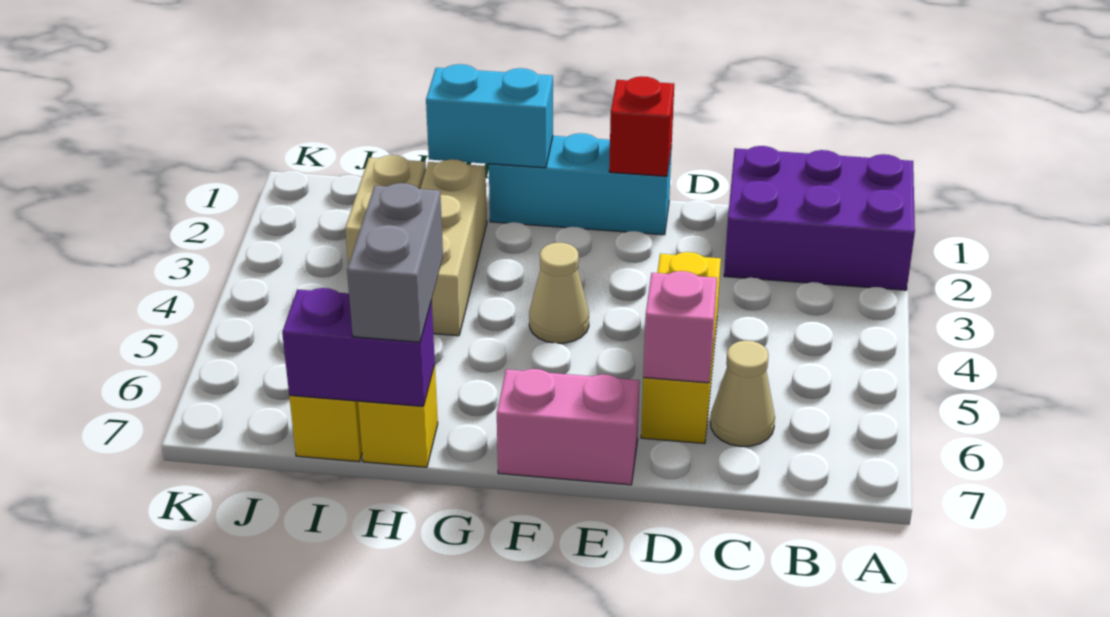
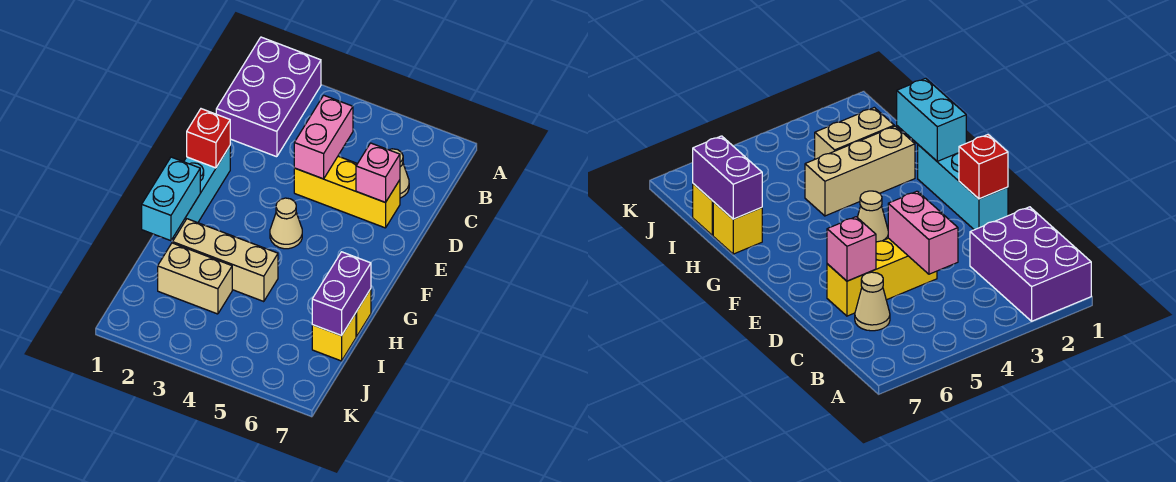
pink brick E7:F7 level 1 -> pink brick C4:D4 level 2
grey brick H6:H7 level 3 -> none

